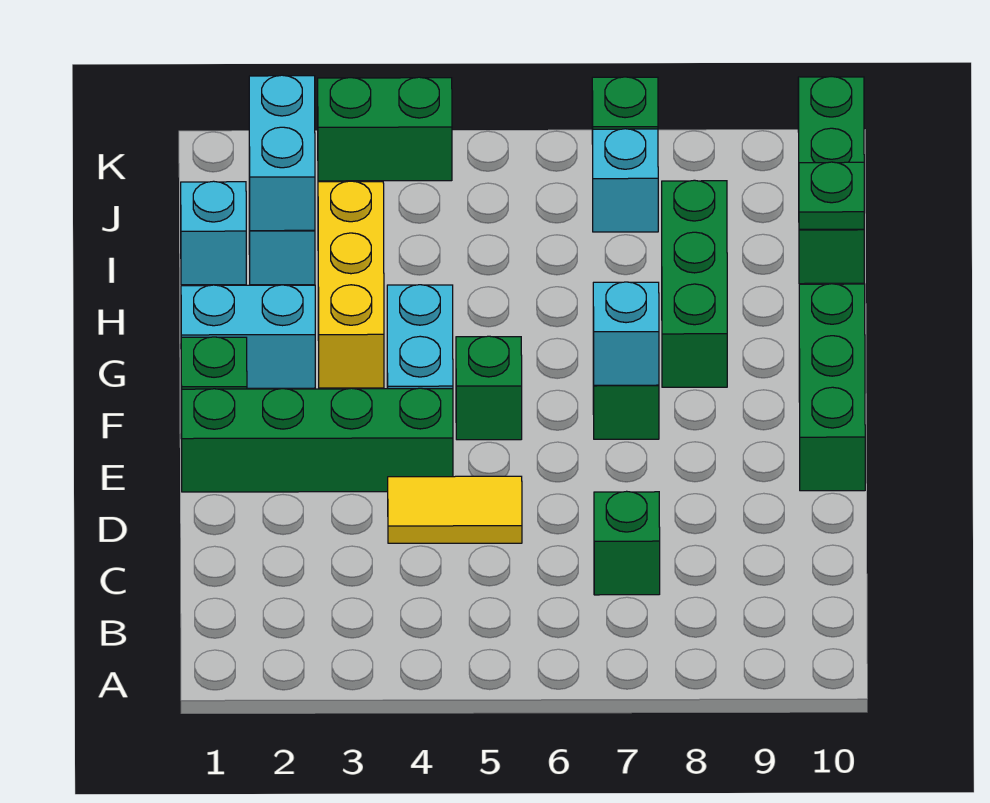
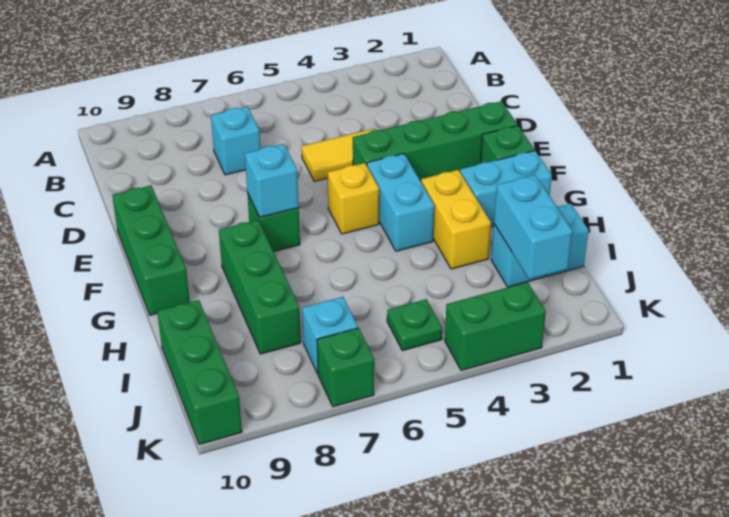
green brick C7 level 1 -> cyan brick C7 level 1
green brick F5 level 1 -> yellow brick F5 level 1
yellow brick G3:I3 level 1 -> yellow brick G3:H3 level 1
green plate I10 level 2 -> green plate J5 level 1

